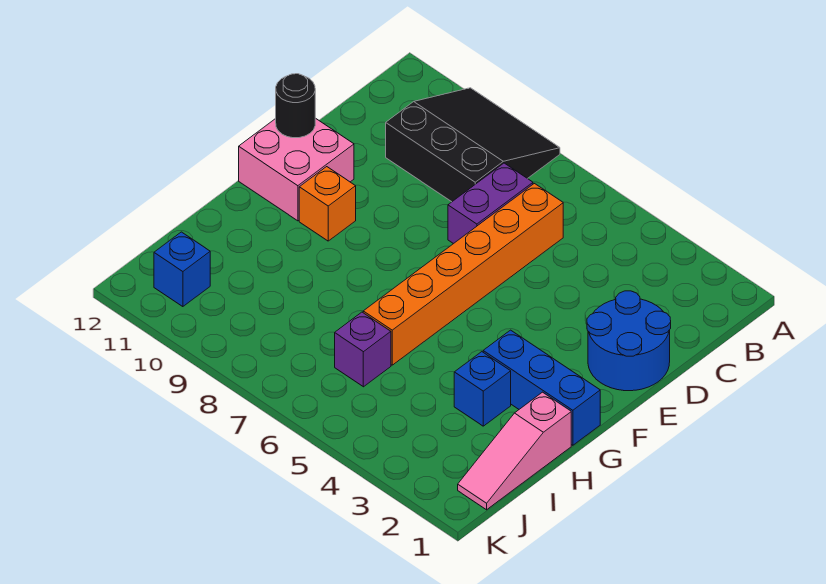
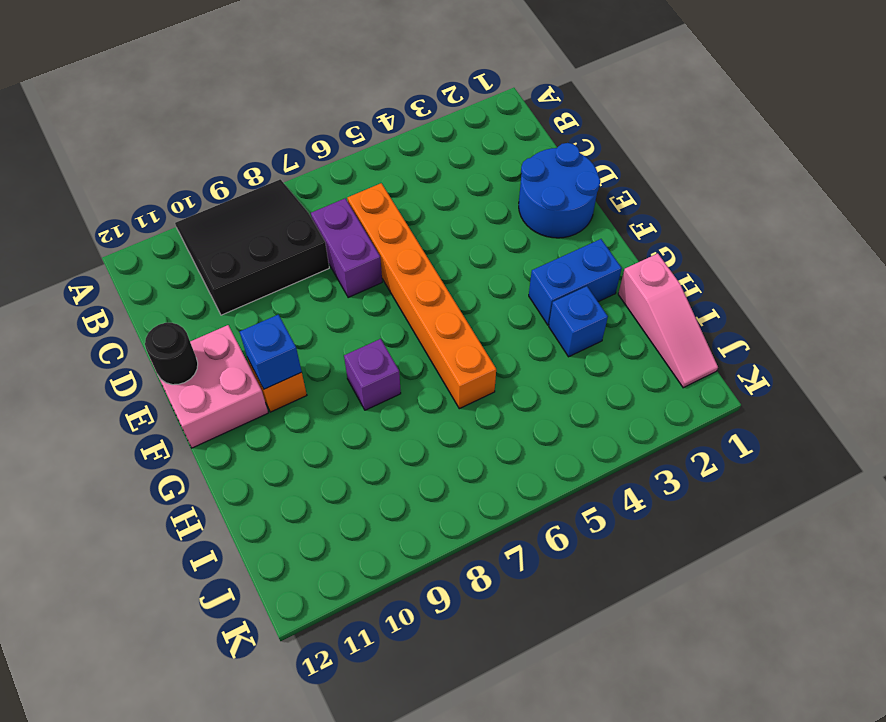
blue brick G1:G3 level 1 -> blue brick G2:G3 level 1
purple brick I6 level 1 -> purple brick G8 level 1
blue brick J11 level 1 -> blue brick F10 level 2

